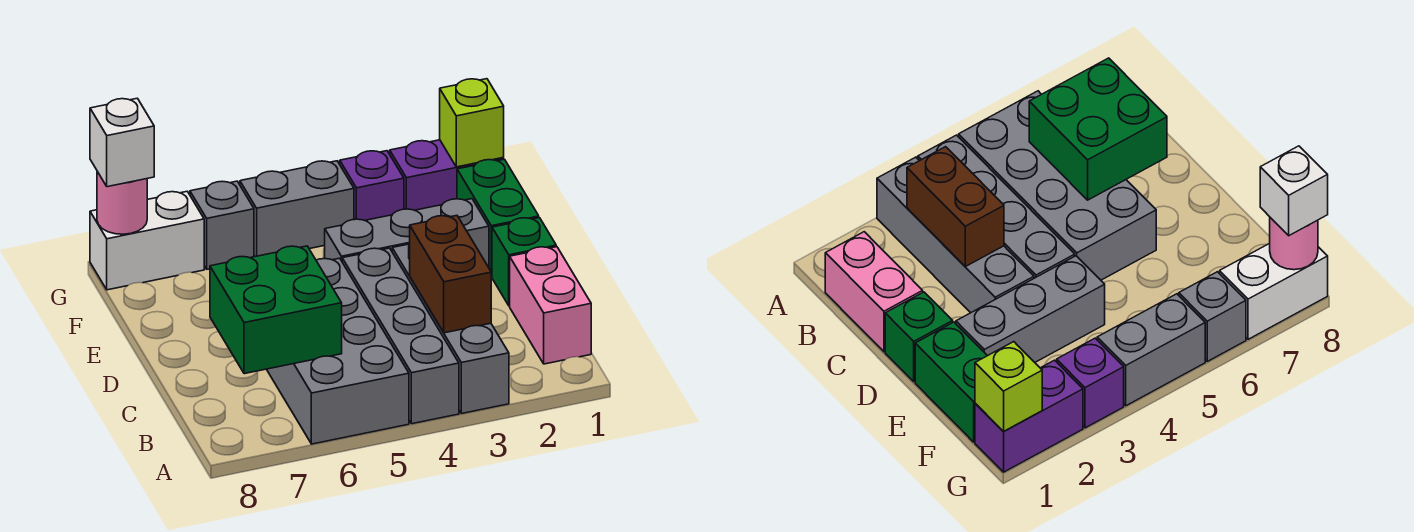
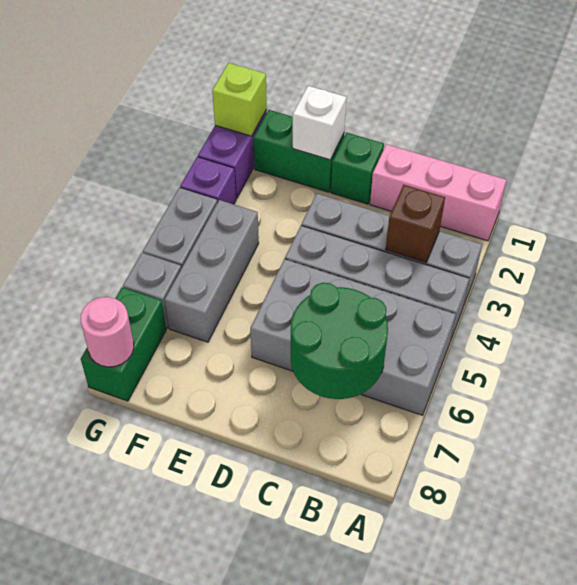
pink brick B1:C1 level 1 -> pink brick A1:C1 level 1
brown brick B3:C3 level 2 -> brown brick B3 level 2
green brick B6:C7 level 2 -> green round brick B6:C7 level 2
grey brick E2:E4 level 1 -> grey brick F4:F6 level 1
white brick G7:G8 level 1 -> green brick G7:G8 level 1
white brick G8 level 3 -> white brick E1 level 2

